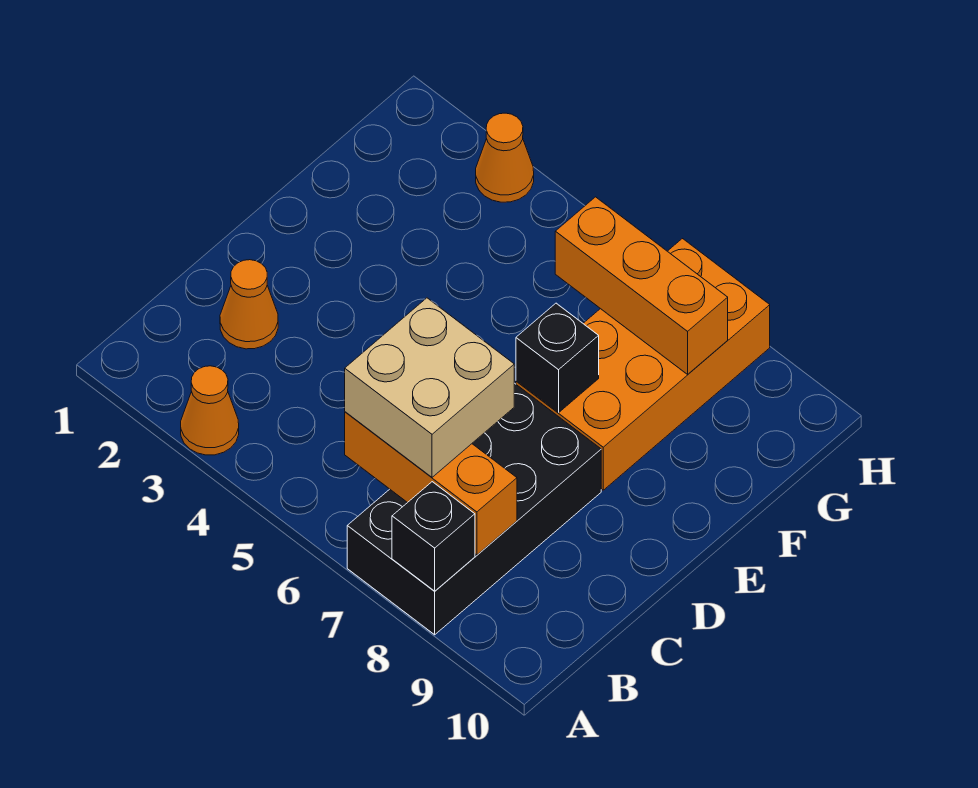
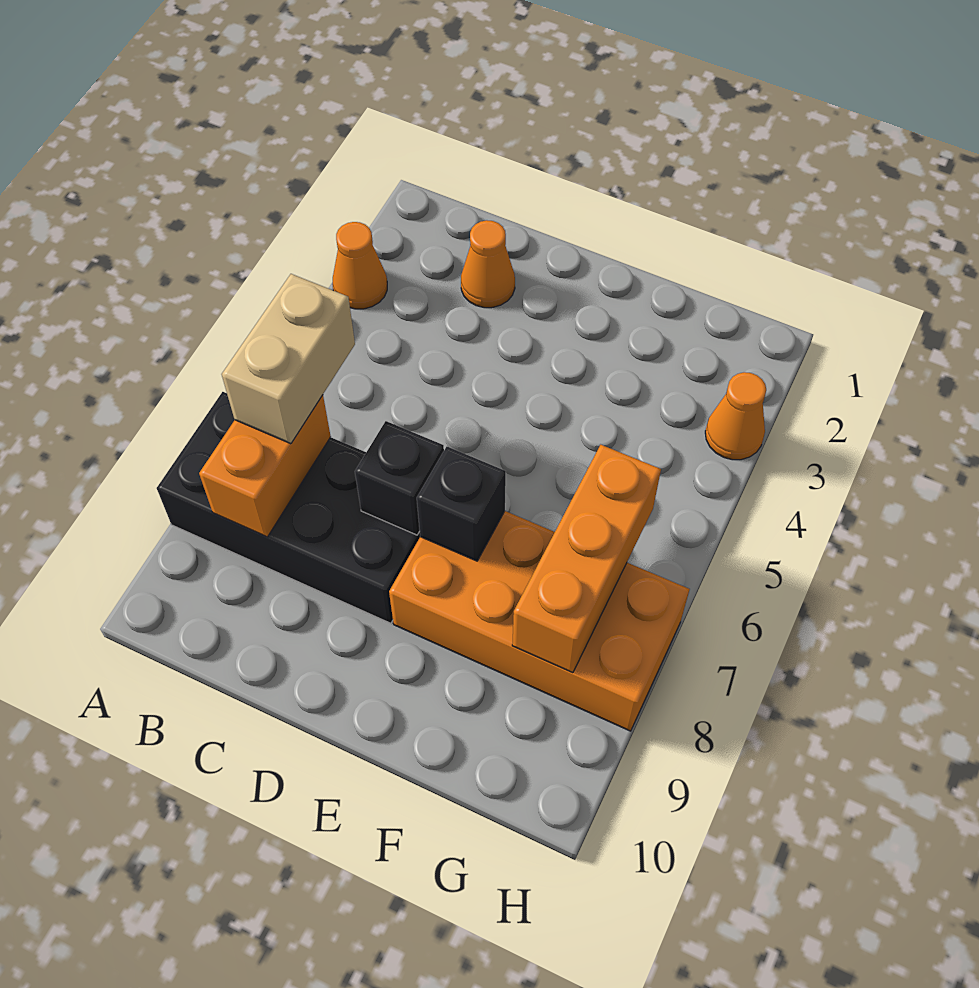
black brick A8 level 2 -> black brick D7 level 2
orange brick B6:B8 level 2 -> orange brick B7:B8 level 2
tan brick B6:C7 level 3 -> tan brick B6:B7 level 3

